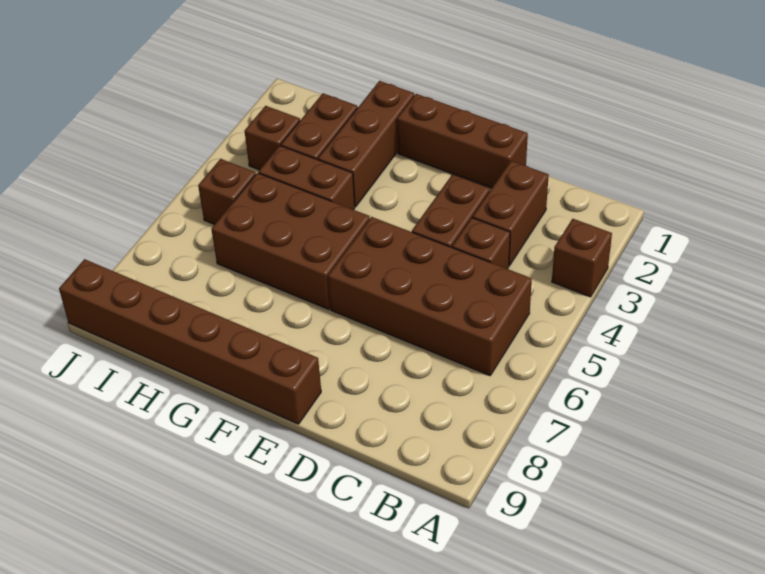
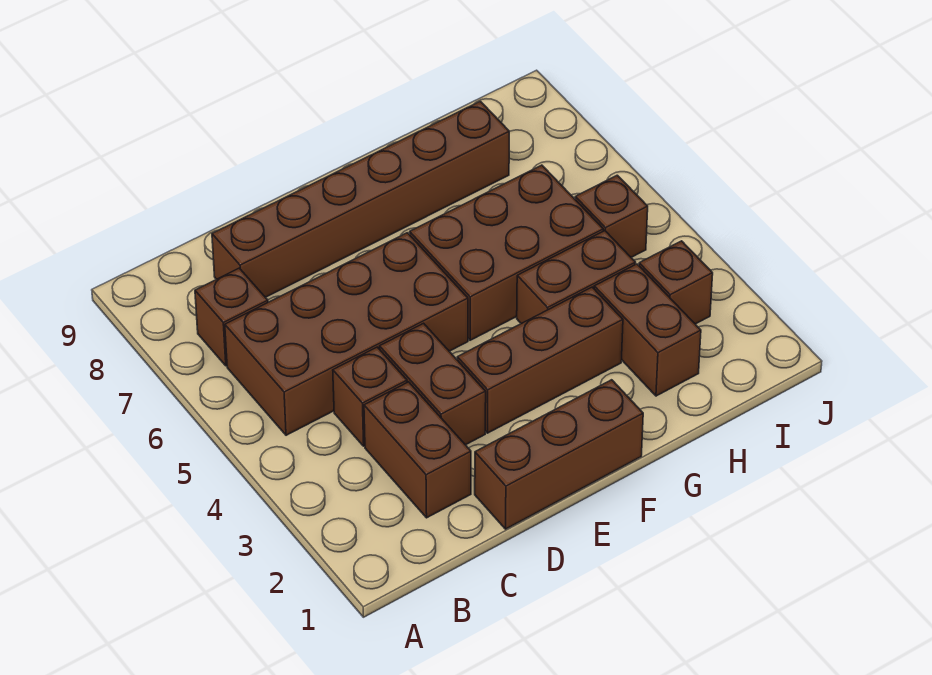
brown brick A3 level 1 -> brown brick B7 level 1
brown brick E9:J9 level 1 -> brown brick C8:H8 level 1
brown brick G1:G3 level 1 -> brown brick E3:G3 level 1

